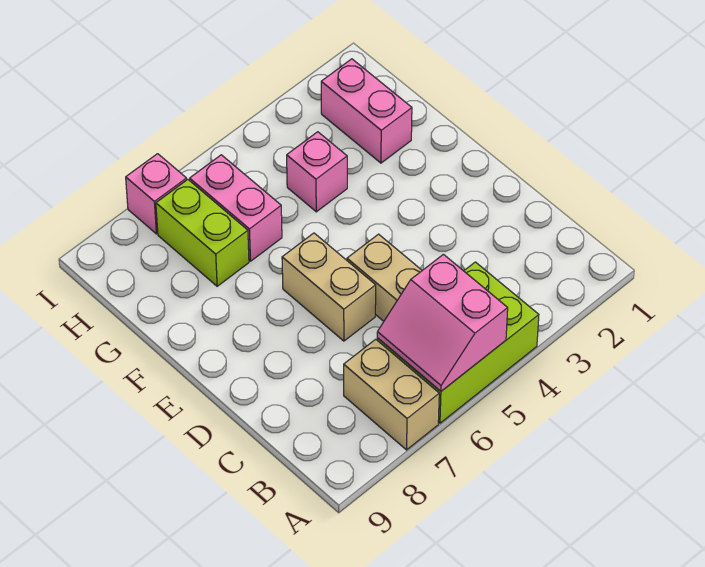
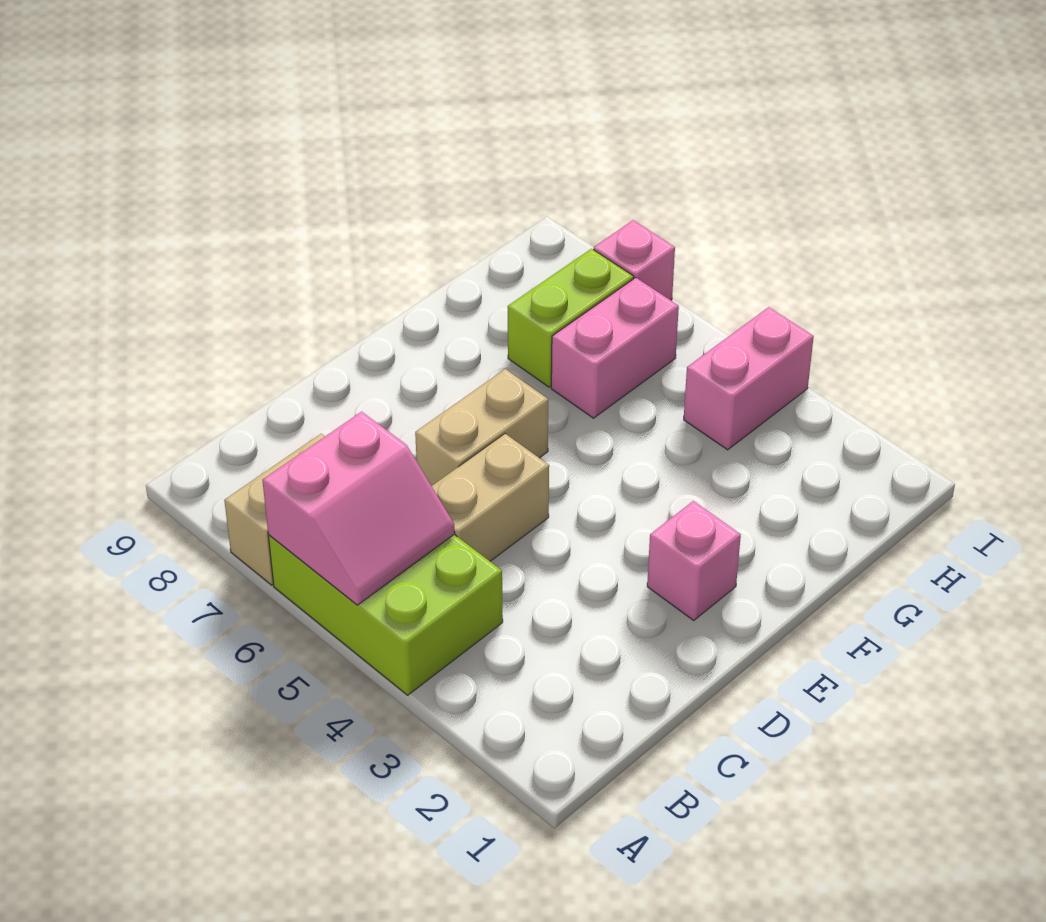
pink slope A5:B6 level 2 top 5 -> pink slope A5:B6 level 2 top 6
pink brick G2:H2 level 1 -> pink brick H4:I4 level 1
pink brick G4 level 1 -> pink brick E2 level 1

